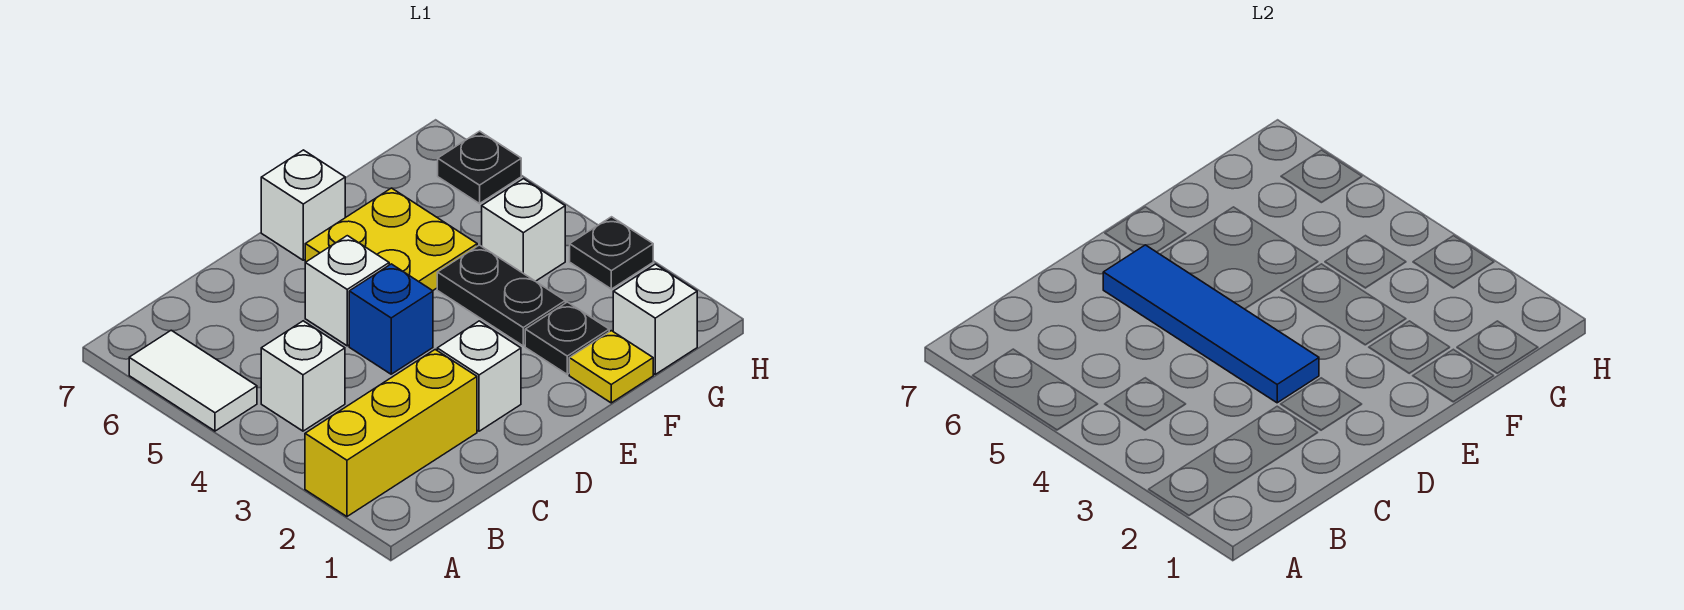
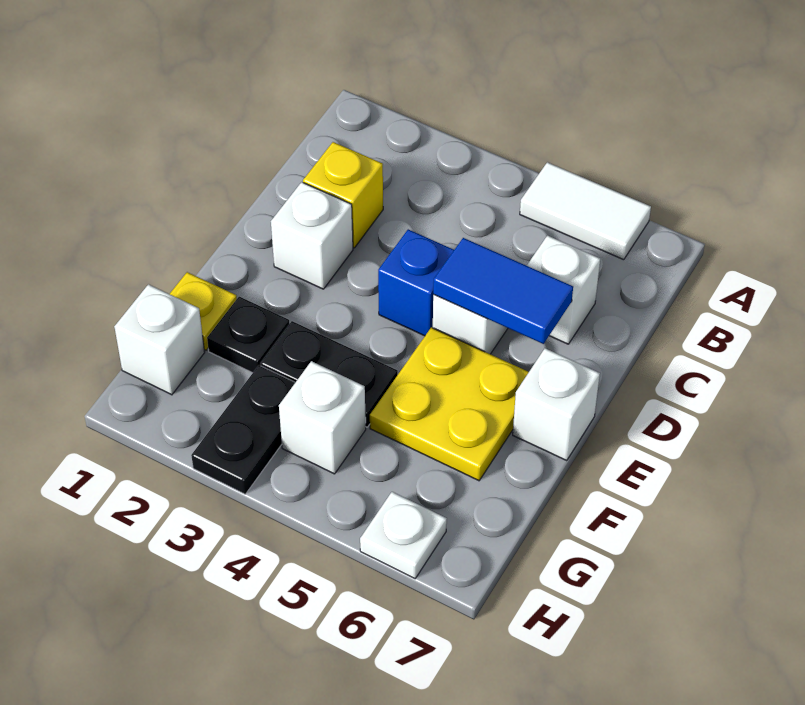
yellow brick A2:C2 level 1 -> yellow brick C2 level 1
white brick B4 level 1 -> white brick C6 level 1
blue tile D3:D6 level 2 -> blue tile D5:D6 level 2
black plate H3 level 1 -> black plate G3:H3 level 1
black plate H6 level 1 -> white plate H6 level 1

